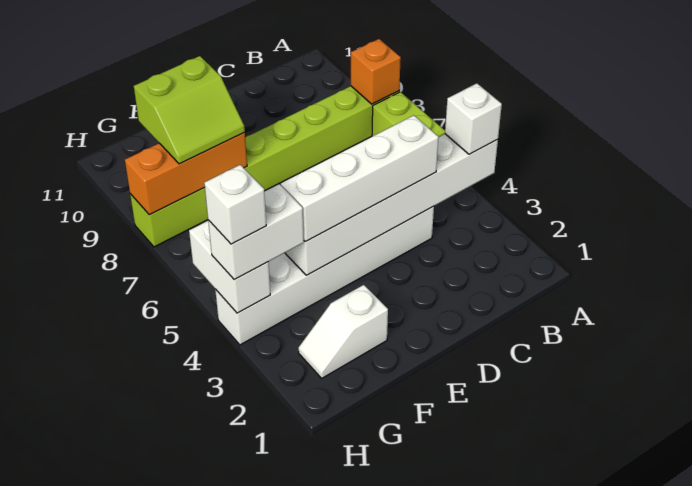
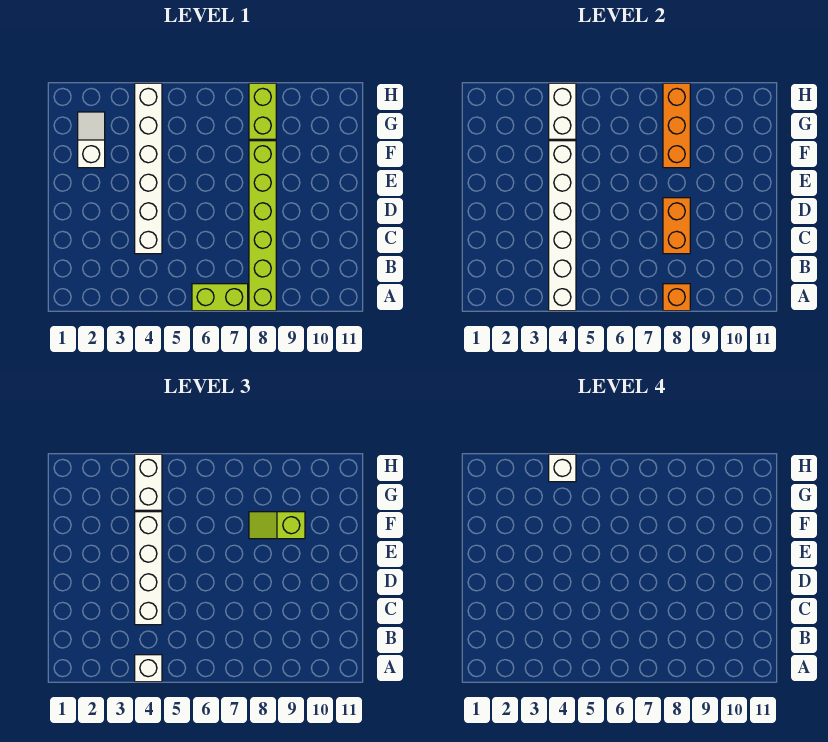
none -> orange brick C8:D8 level 2
lime slope F8:G9 level 3 top 9 -> lime slope F8:F9 level 3 top 9
white brick H4:H5 level 2 -> white brick G4:H4 level 2

